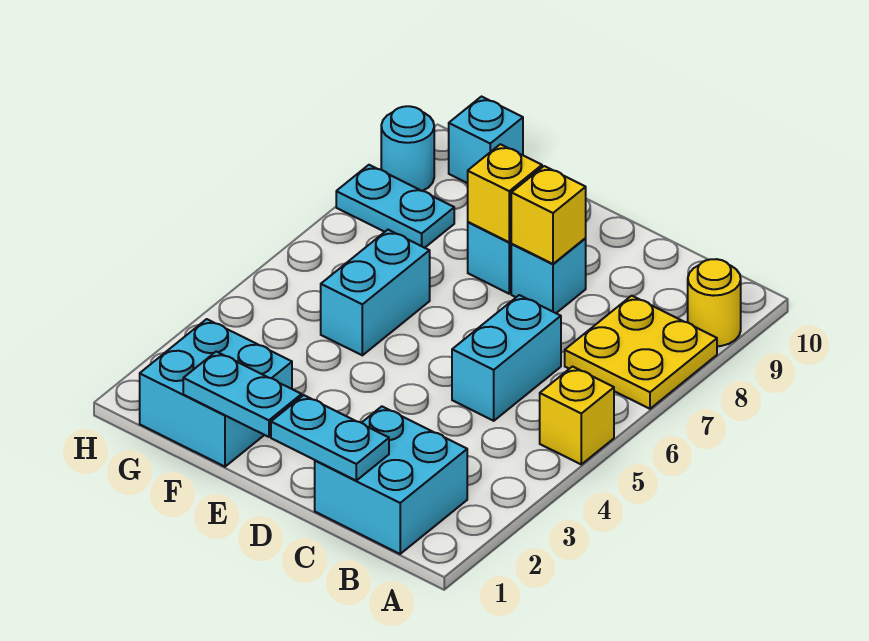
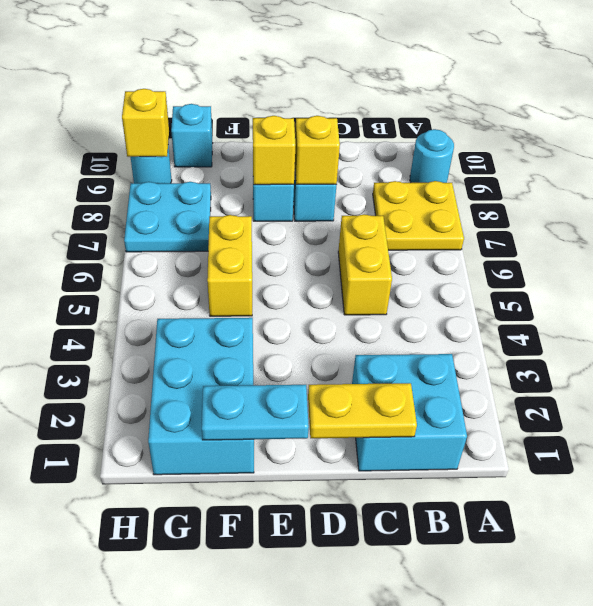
yellow brick A5 level 1 -> yellow brick H9 level 2
yellow round brick A9 level 1 -> cyan round brick A9 level 1
cyan plate C1:D1 level 2 -> yellow plate C1:D1 level 2
cyan brick C5:C6 level 1 -> yellow brick C5:C6 level 1
cyan brick F1:G2 level 1 -> cyan brick F1:G3 level 1
cyan brick F5:F6 level 1 -> yellow brick F5:F6 level 1
cyan plate G8:H8 level 1 -> cyan plate G7:H8 level 1

